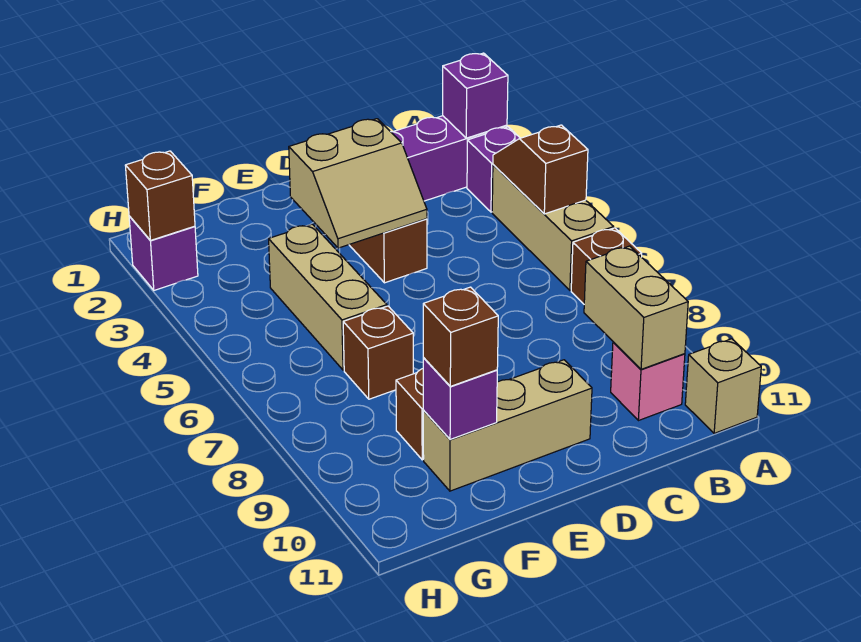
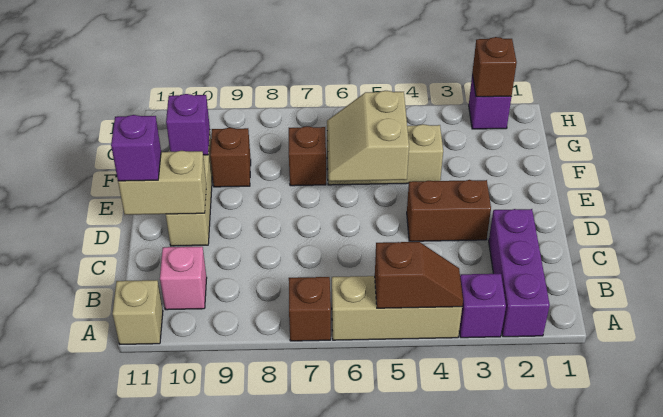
purple brick A2 level 2 -> purple brick D11 level 3
tan brick B9:B10 level 2 -> tan brick D10:D11 level 2
tan slope D3:E4 level 2 top 3 -> tan slope E5:F6 level 2 top 5
brown brick F10 level 3 -> none

